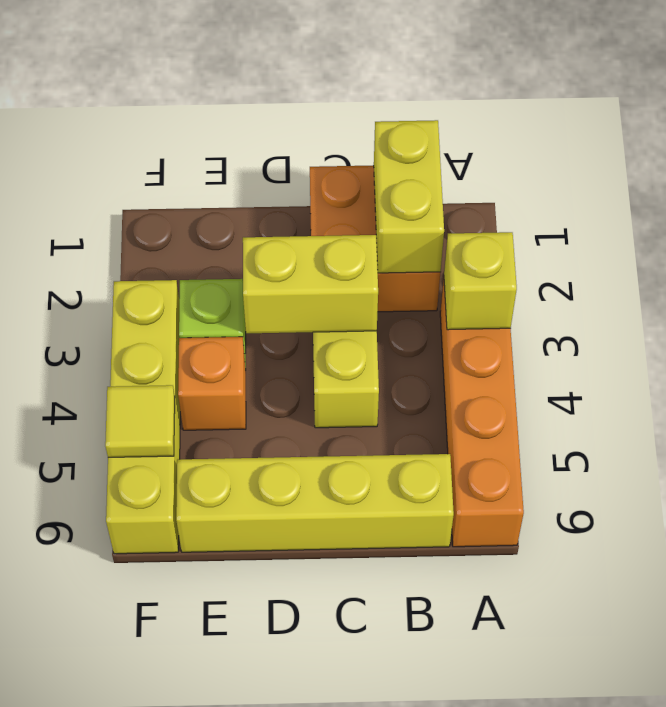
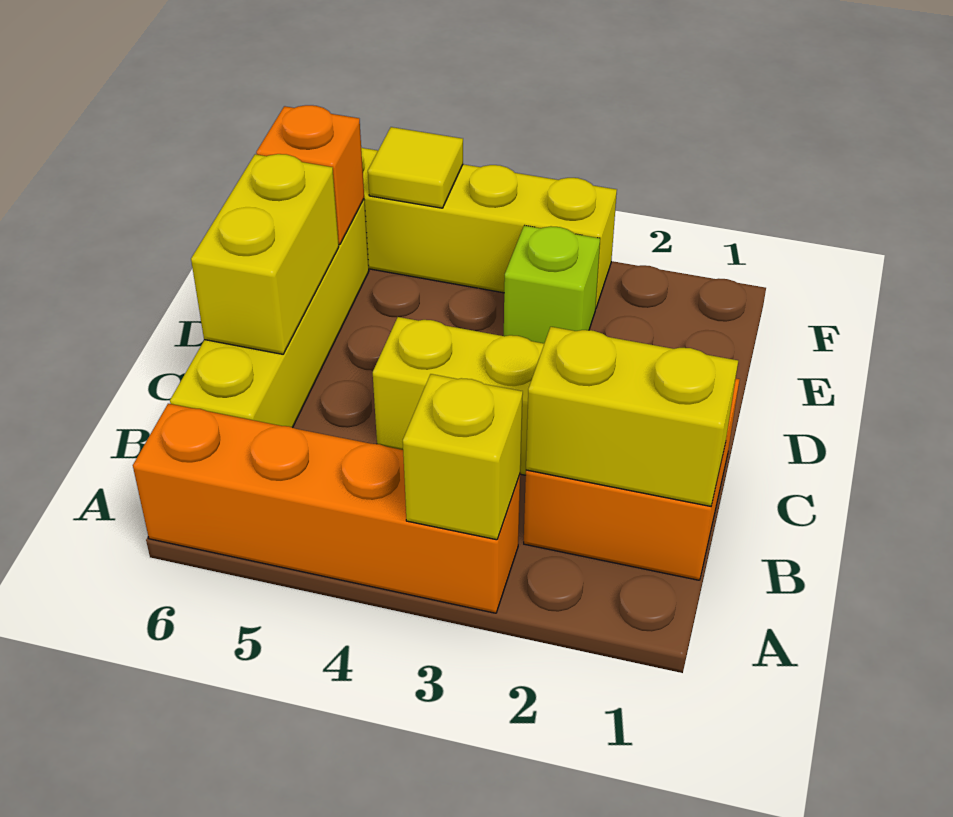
yellow brick C3:D3 level 2 -> yellow brick C6:D6 level 2
orange brick E4 level 1 -> orange brick E6 level 2

